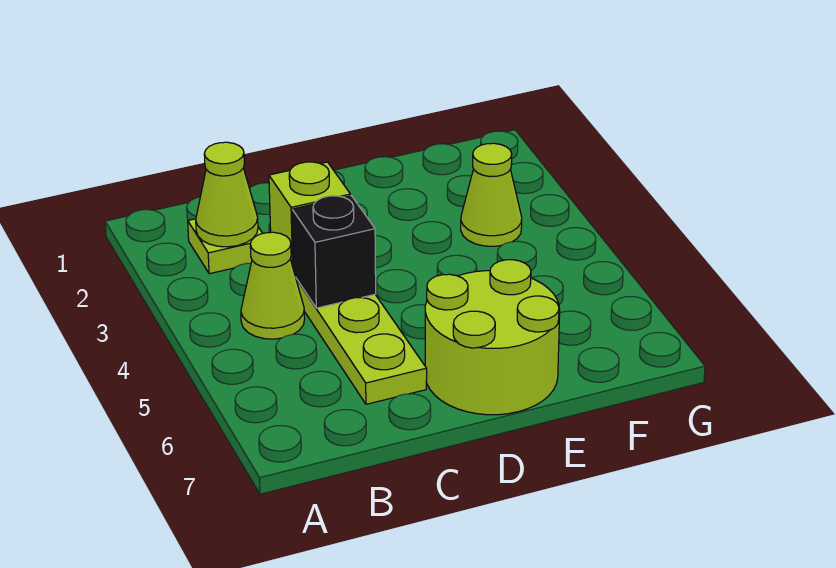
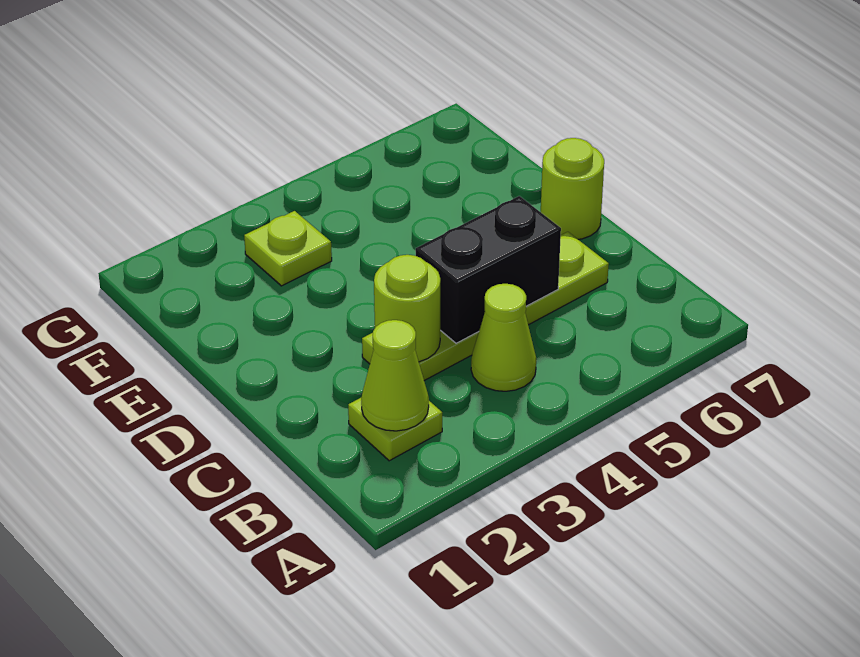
lime brick C3 level 2 -> lime round brick C3 level 2
black brick C4 level 2 -> black brick C4:C5 level 2
lime round brick D6:E7 level 1 -> lime round brick D7 level 1
lime cone F3 level 1 -> lime plate F3 level 1

